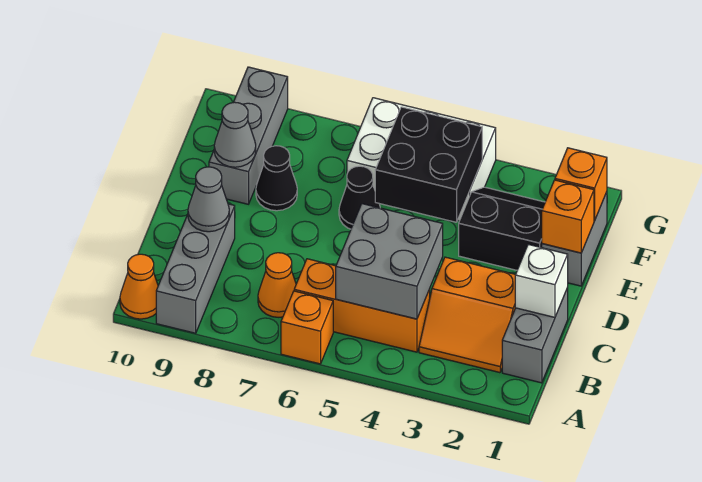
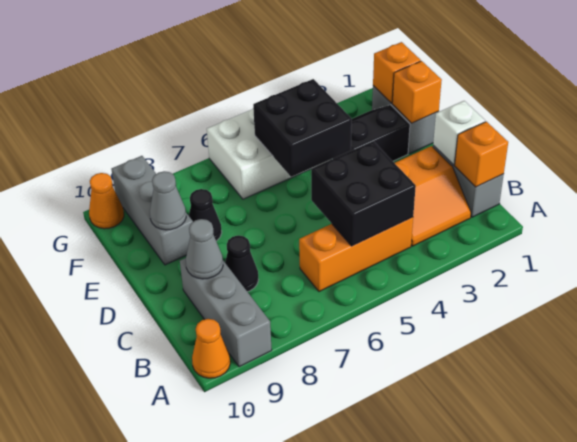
orange brick A6 level 1 -> orange brick B1 level 2
grey brick B4:C5 level 2 -> black brick B4:C5 level 2
orange cone B7 level 1 -> orange cone G10 level 1
black cone E6 level 1 -> black cone C8 level 1

